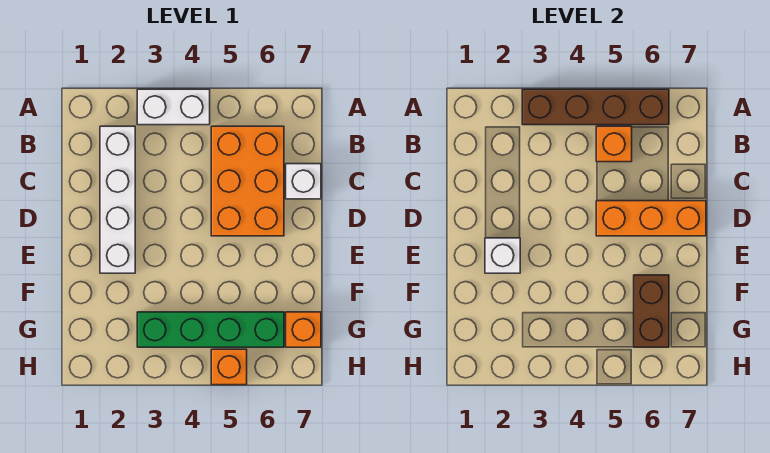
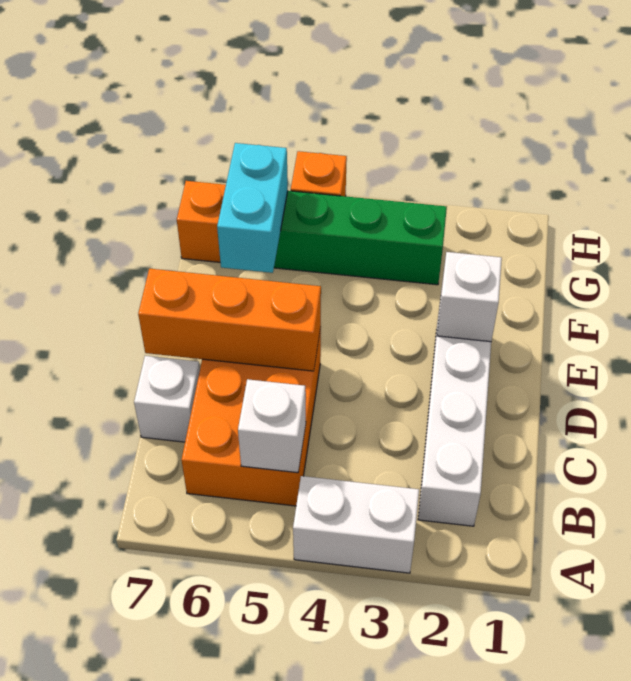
brown brick A3:A6 level 2 -> none
orange brick B5 level 2 -> white brick B5 level 2
brown brick F6:G6 level 2 -> cyan brick F6:G6 level 2

